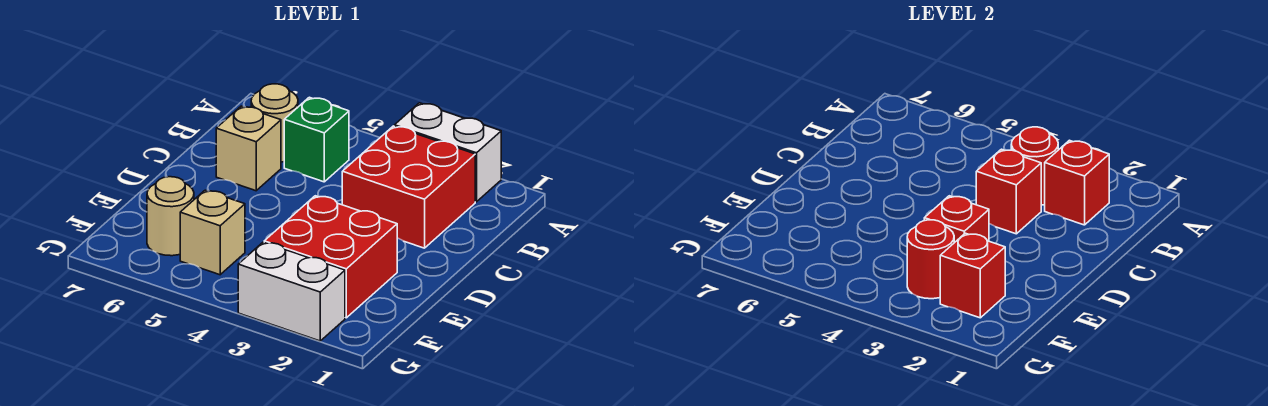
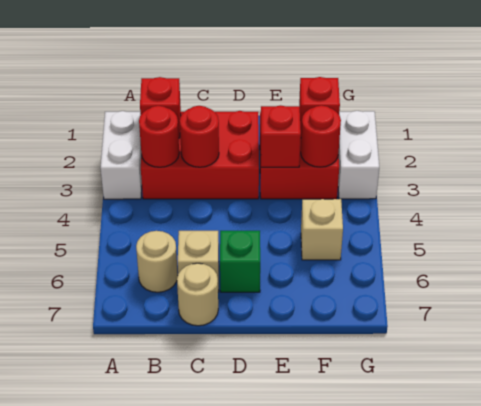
red brick B2:C3 level 1 -> red brick B2:D3 level 1
green brick B5 level 1 -> green brick D6 level 1
red brick C3 level 2 -> red round brick C3 level 2
tan round brick F6 level 1 -> tan round brick C7 level 1

